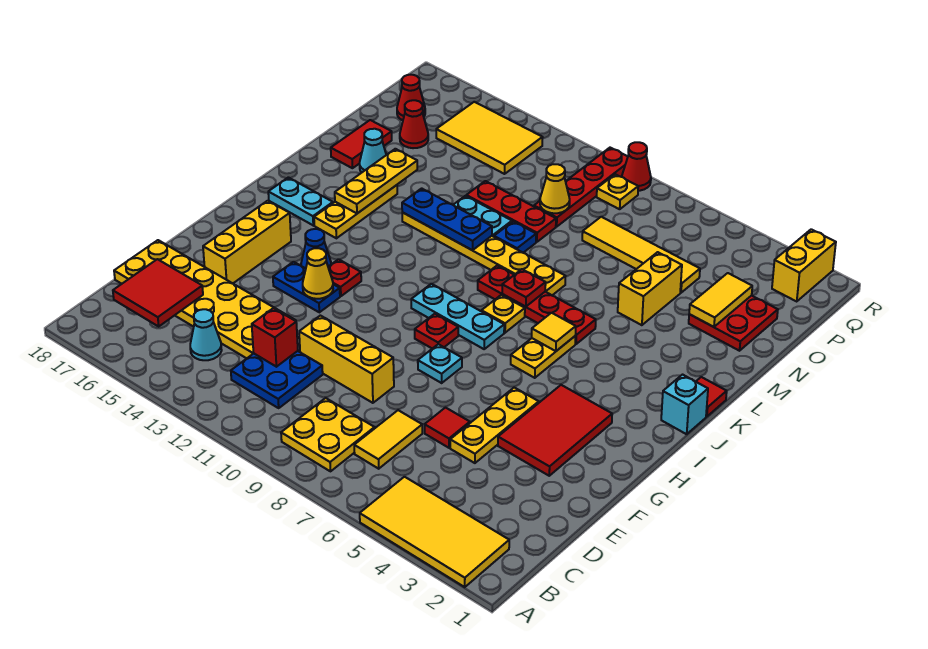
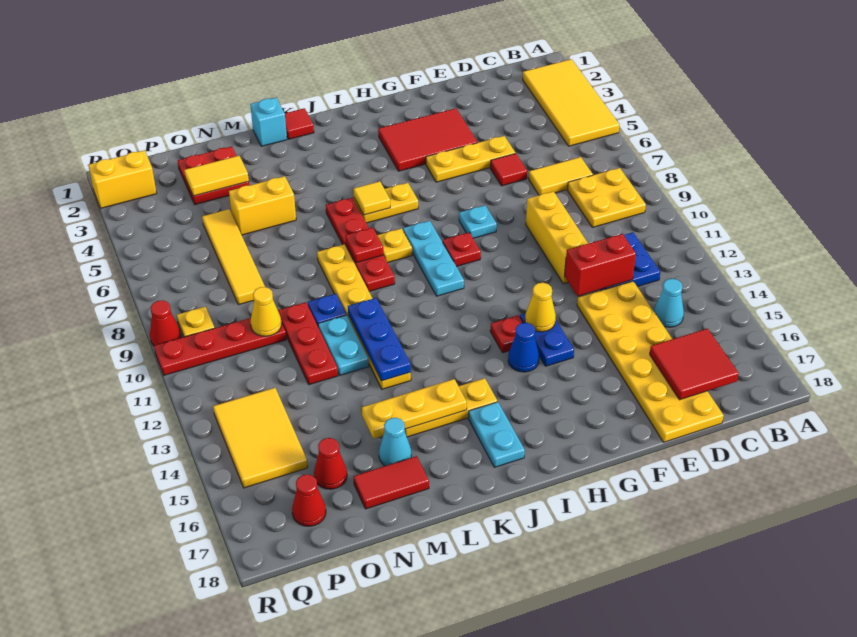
red brick D12 level 2 -> red brick D12:E12 level 2
yellow brick F16:H16 level 1 -> none
cyan brick J1 level 1 -> cyan brick L1 level 1

